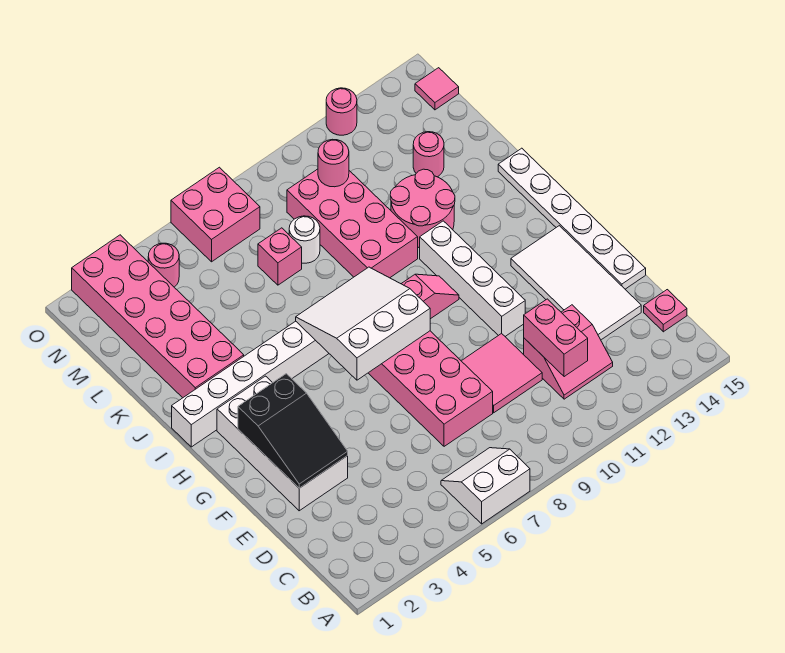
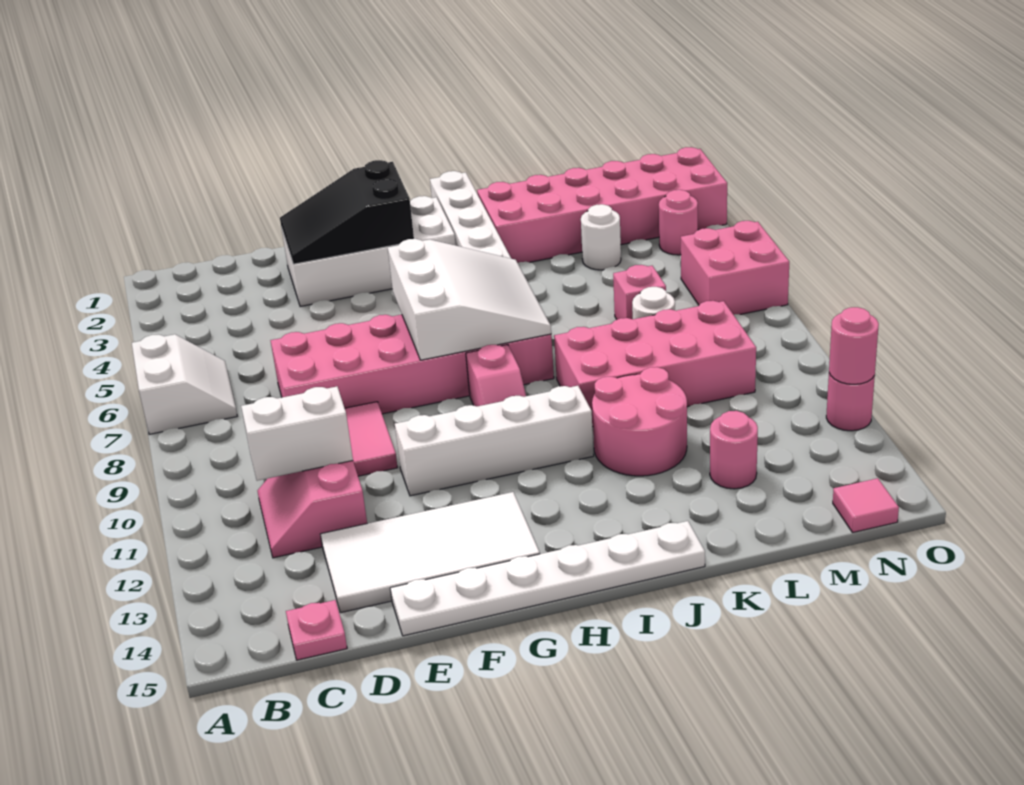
pink brick C11:D11 level 2 -> white brick C11:D11 level 2
none -> white round brick L4 level 1
pink round brick M10 level 2 -> pink round brick O12 level 2

